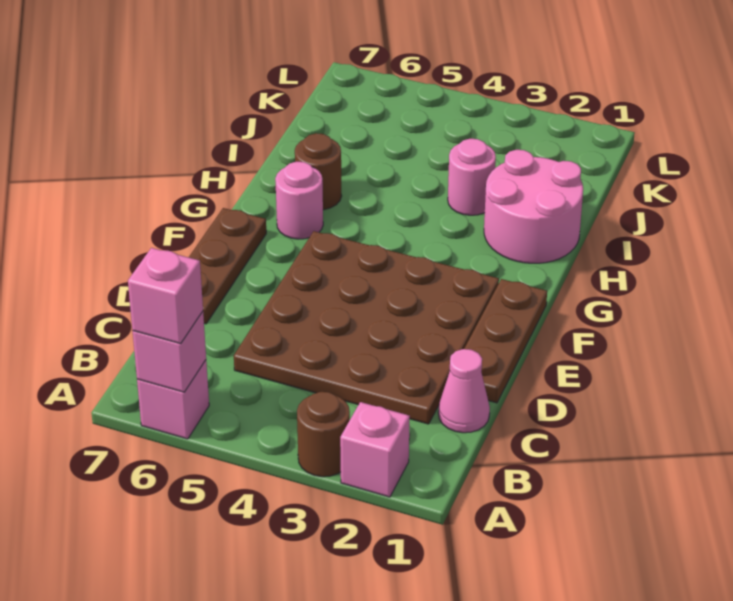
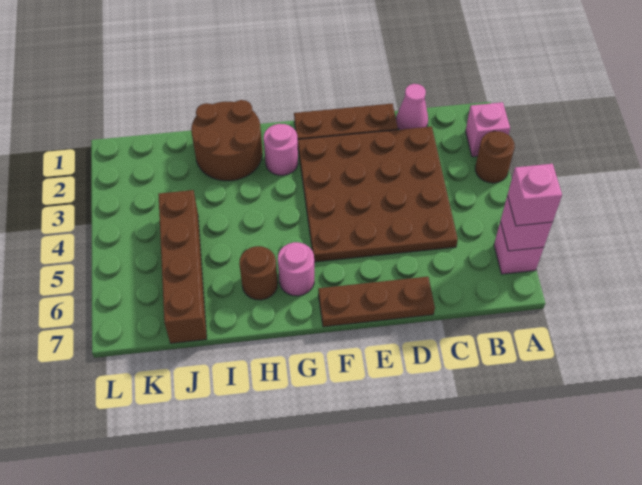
pink round brick H1:I2 level 1 -> brown round brick H1:I2 level 1
pink round brick I3 level 1 -> pink round brick G2 level 1
none -> brown brick J4:J7 level 1

